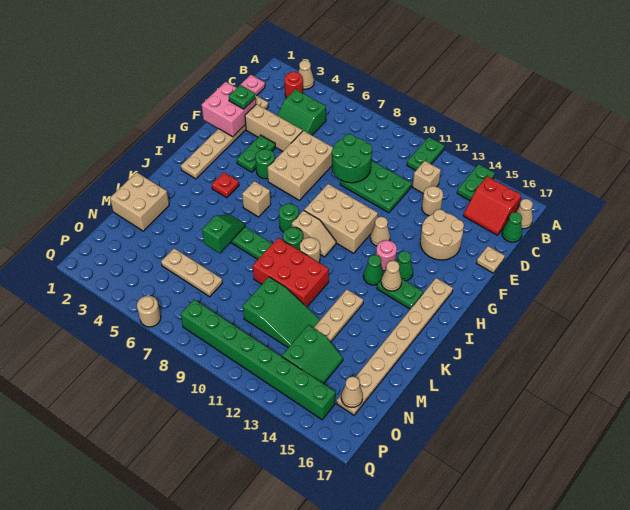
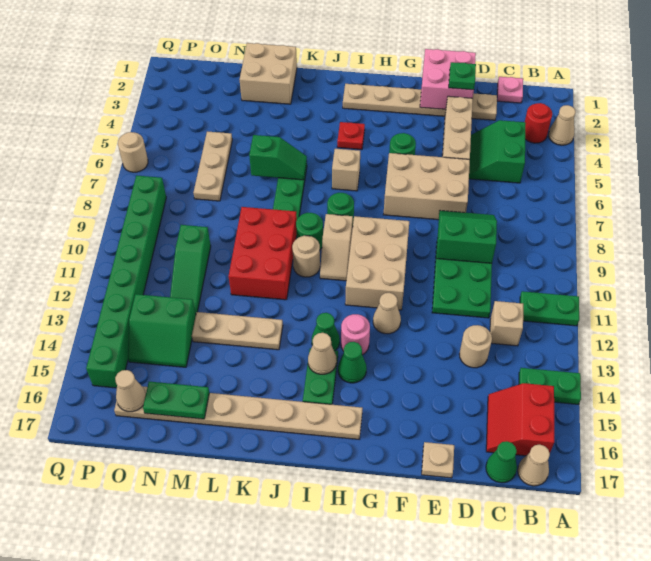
green round brick D8:E9 level 2 -> green slope D8:E9 level 2 top 9
tan round brick E14:F15 level 1 -> none
green plate F4:G4 level 1 -> green plate M16:N16 level 2
green slope M10:N12 level 1 top 10 -> green slope N10:N12 level 1 top 10

